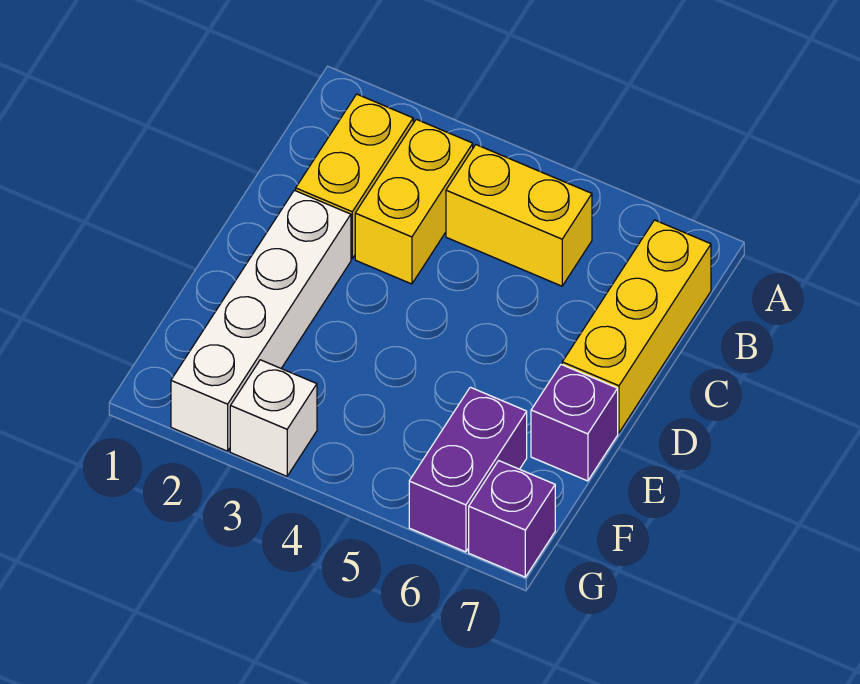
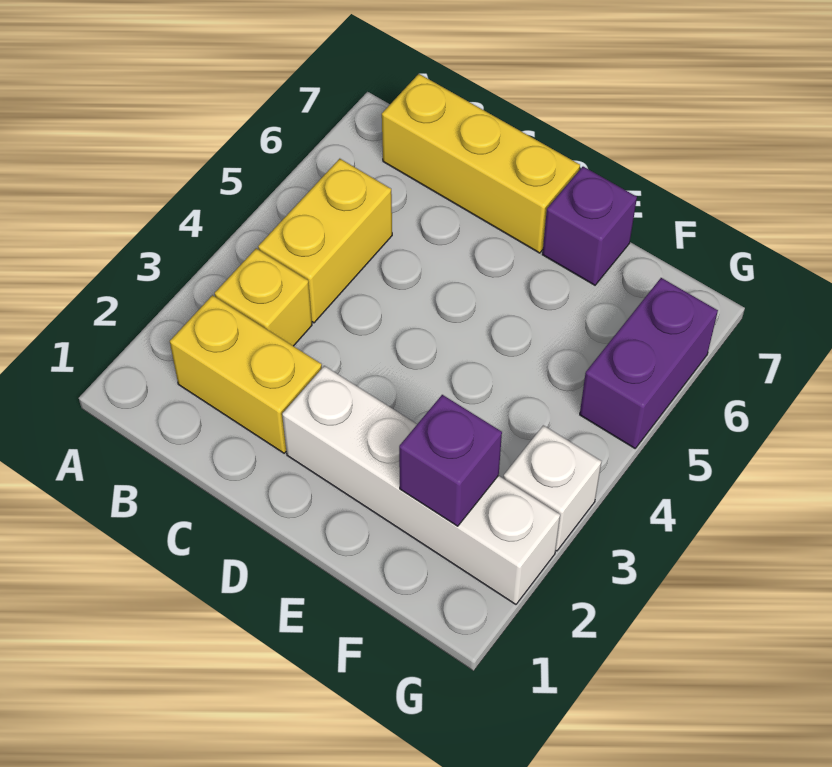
yellow brick B3:C3 level 1 -> yellow brick B3 level 1
purple brick F6:G6 level 1 -> purple brick G5:G6 level 1
purple brick G7 level 1 -> purple brick F2 level 2

